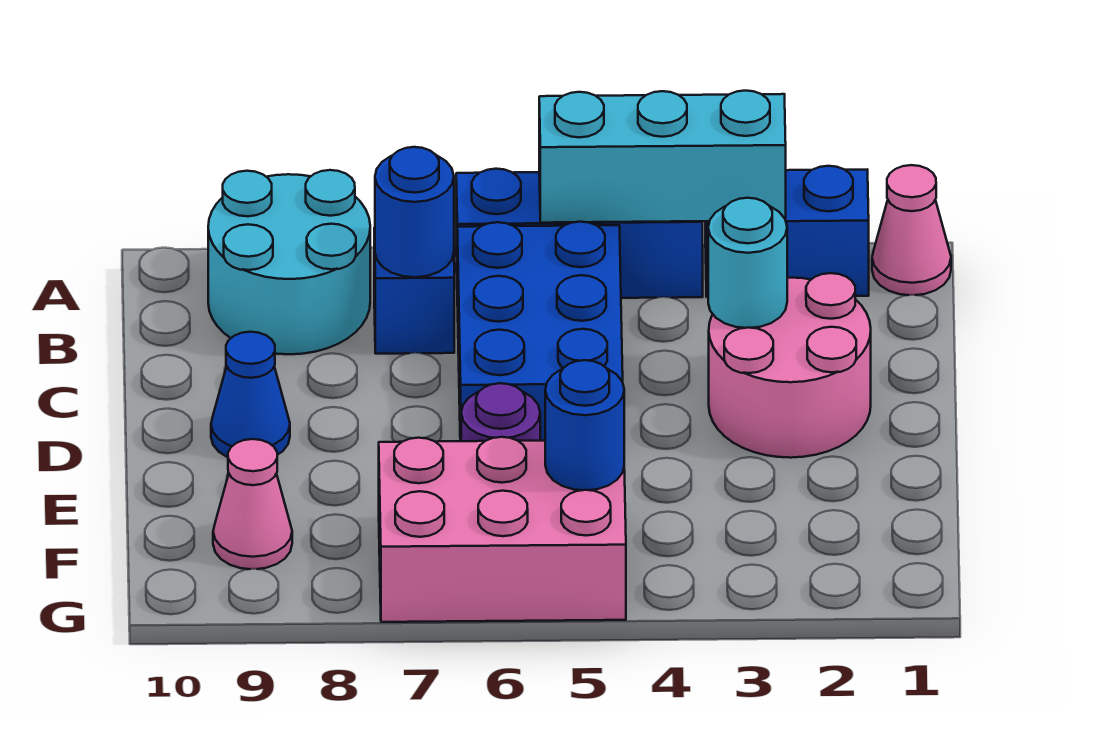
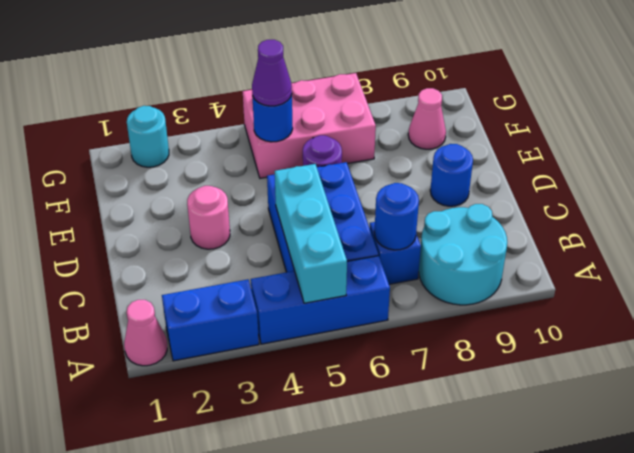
cyan brick A3:A5 level 2 -> cyan brick A5:C5 level 2
pink round brick C2:D3 level 1 -> pink round brick D3 level 1
cyan round brick C3 level 2 -> cyan round brick G2 level 1
blue cone D9 level 1 -> blue round brick D9 level 1
none -> purple cone F5 level 3

